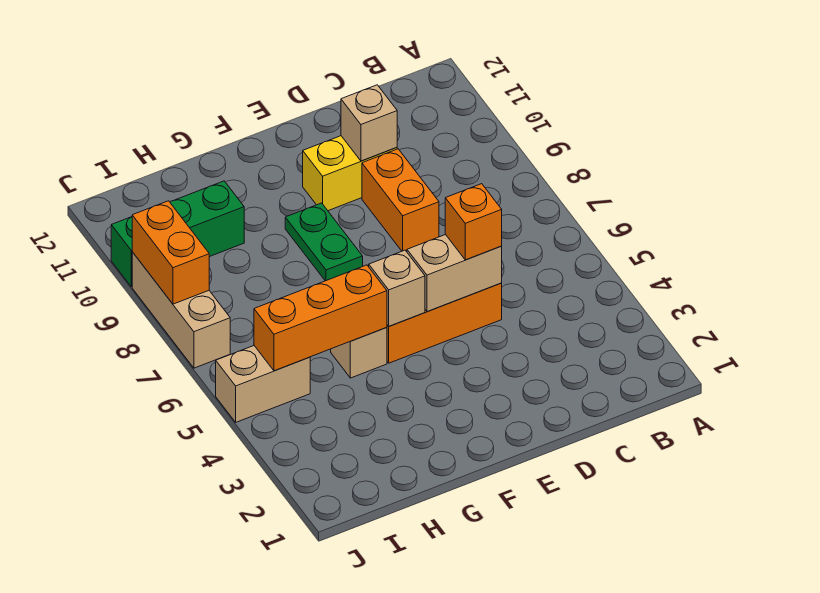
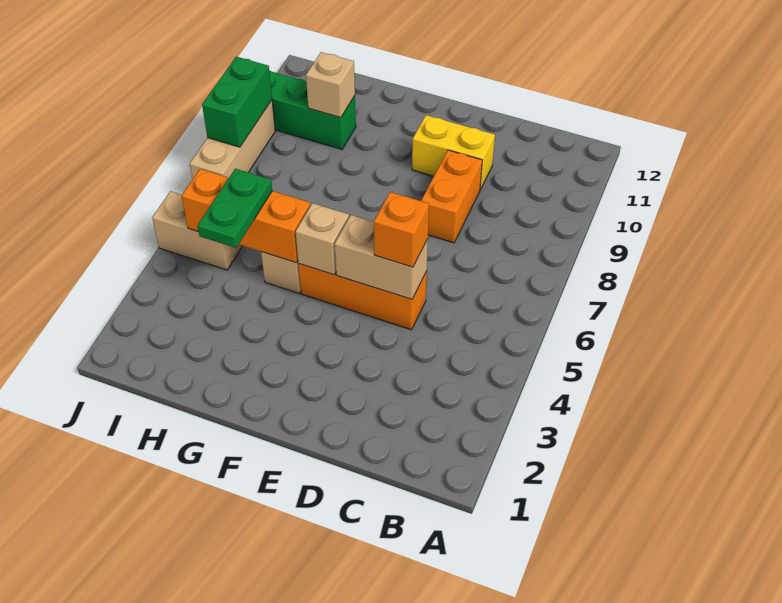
tan brick D10 level 2 -> tan brick H10 level 2
green plate F8:F9 level 1 -> green plate H4:H5 level 3
orange brick J8:J9 level 2 -> green brick J8:J9 level 2

